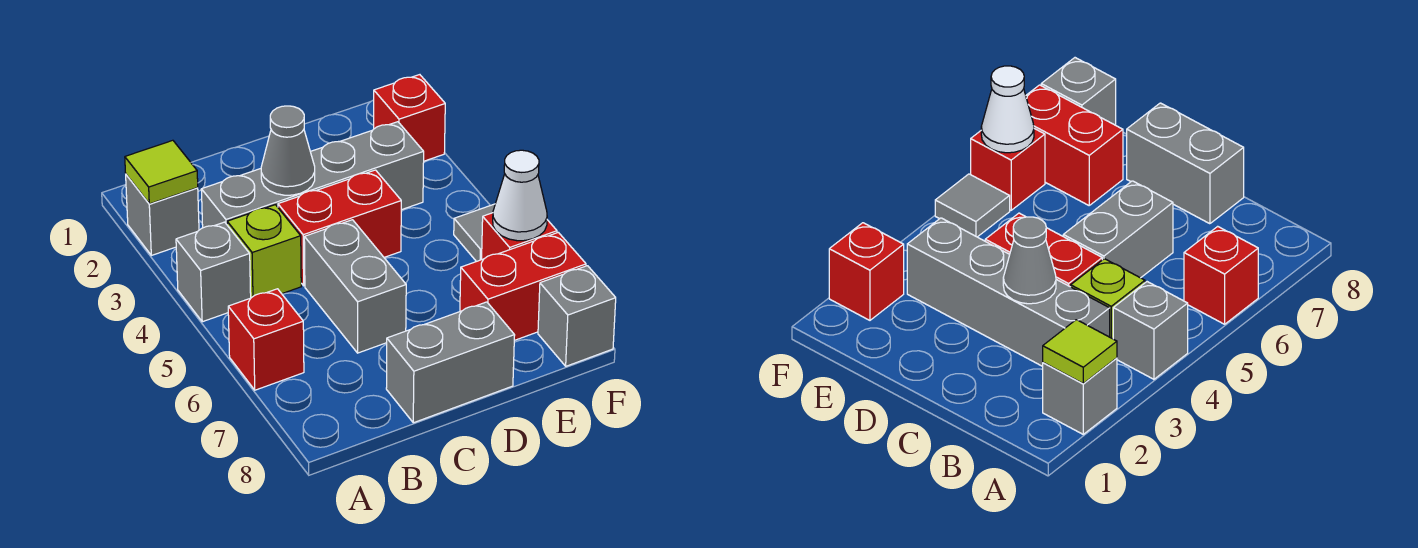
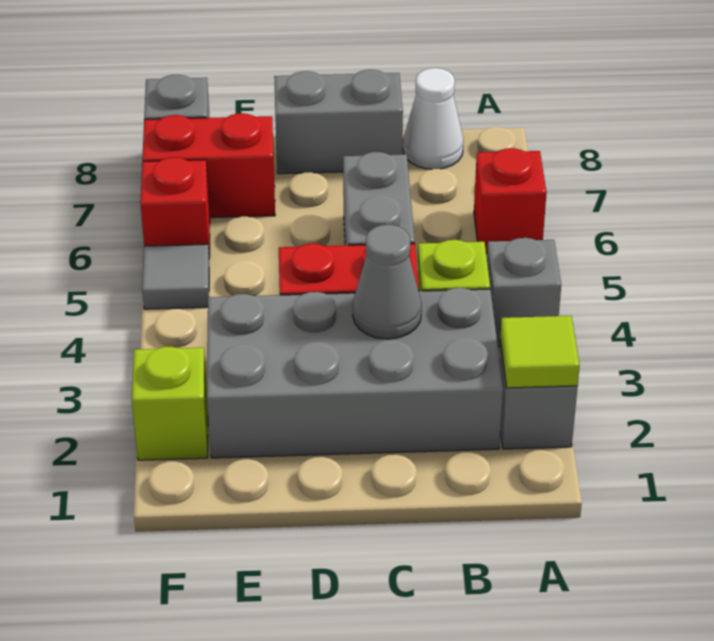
grey brick B3:E3 level 1 -> grey brick B2:E3 level 1
red brick F2 level 1 -> lime brick F2 level 1
white cone F6 level 2 -> white cone B8 level 1

